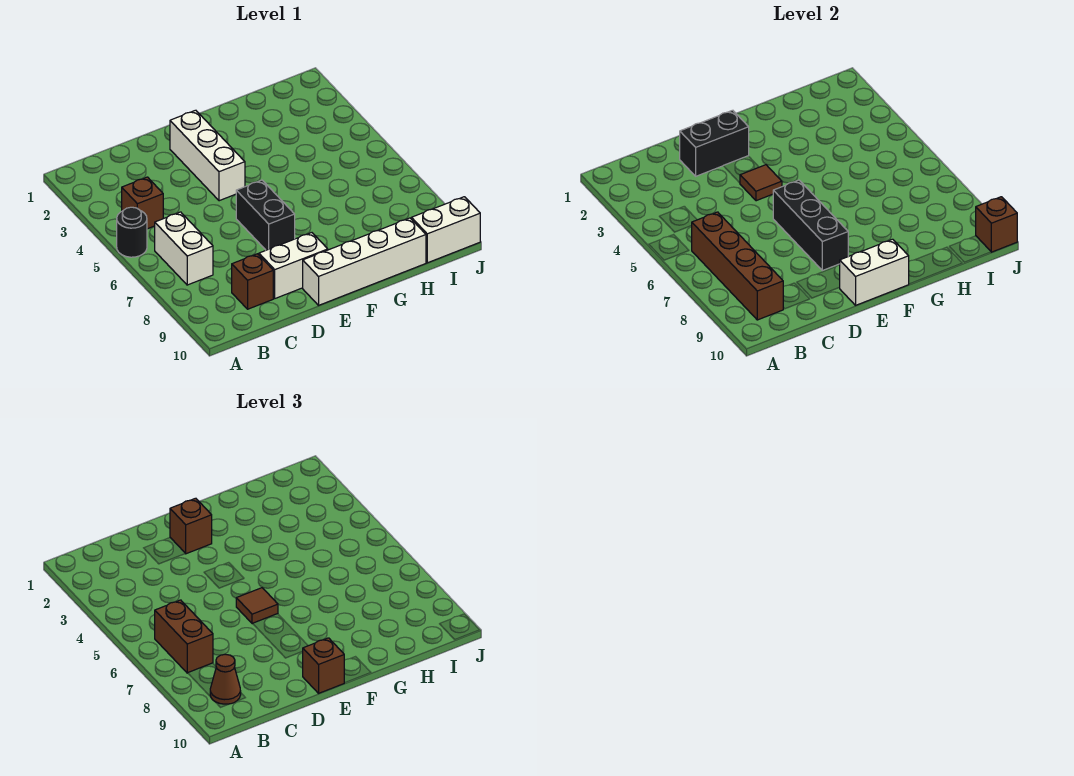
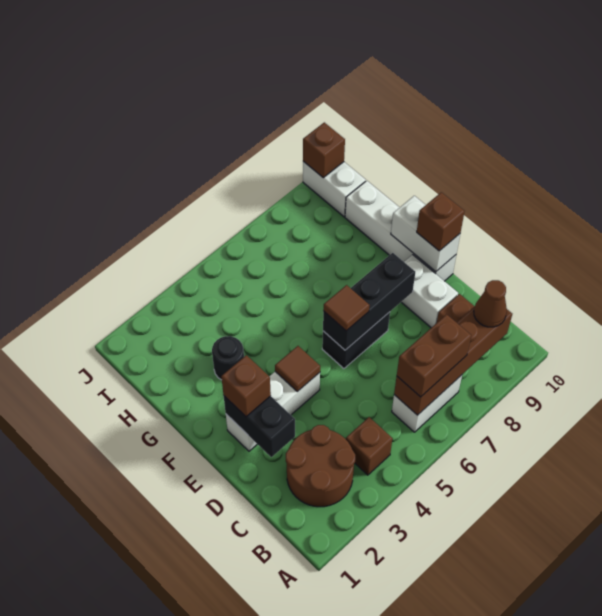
black round brick A5 level 1 -> black round brick G3 level 1
none -> brown round brick B2:C3 level 1

